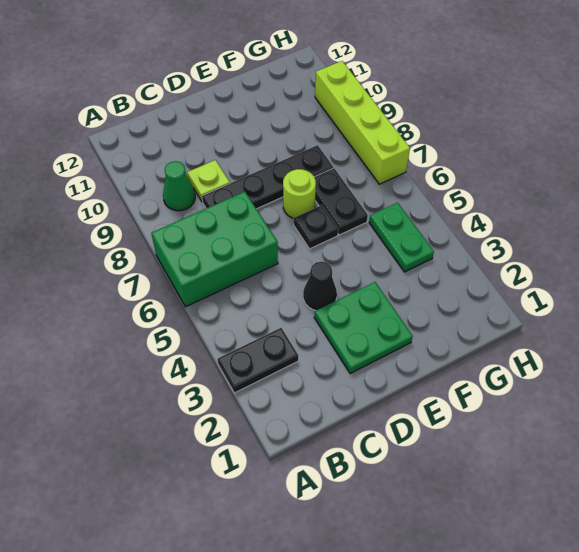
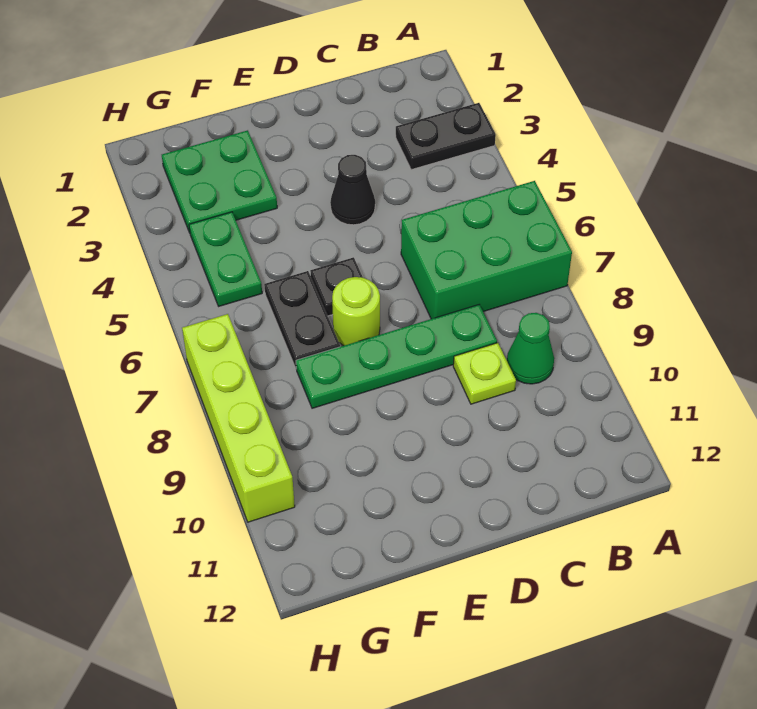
black plate C8:F8 level 1 -> green plate C8:F8 level 1
green plate D2:E3 level 1 -> green plate F2:G3 level 1

